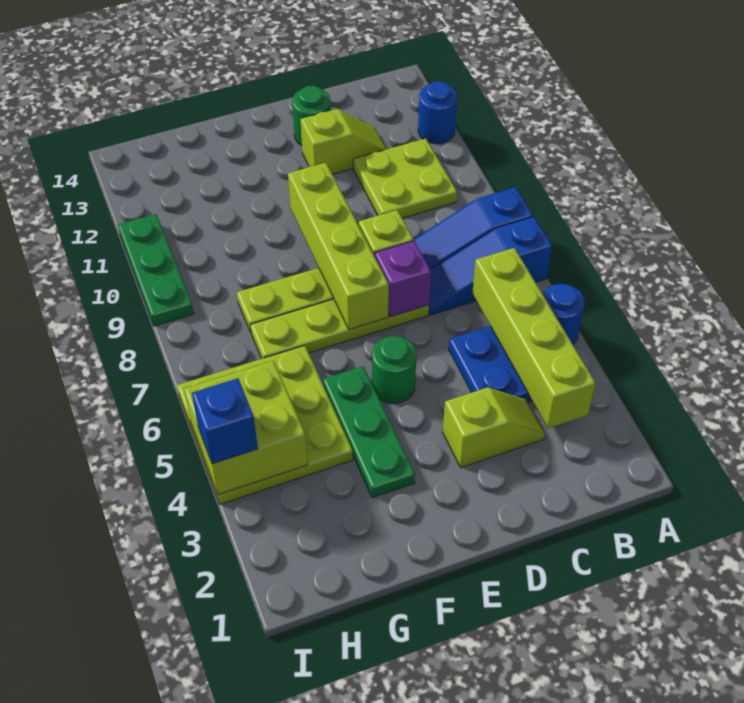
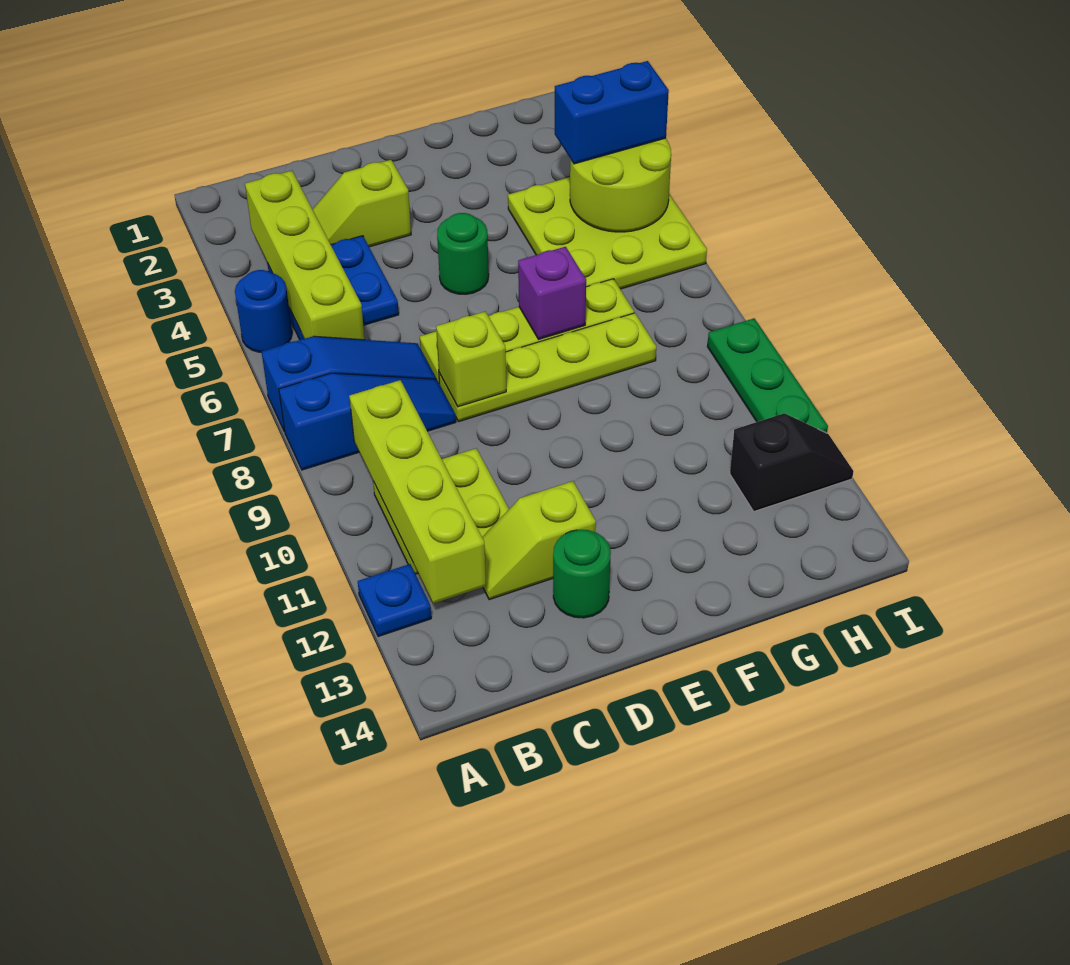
blue round brick A12 level 1 -> blue plate A12 level 1
purple brick D7 level 2 -> purple brick F7 level 2
lime brick E7:E10 level 2 -> lime brick B9:B12 level 2
green plate F3:F5 level 1 -> none
lime brick H4:I5 level 2 -> lime round brick H4:I5 level 2
none -> black slope H12:I12 level 1 top H
blue brick I4 level 3 -> blue brick H4:I4 level 3

